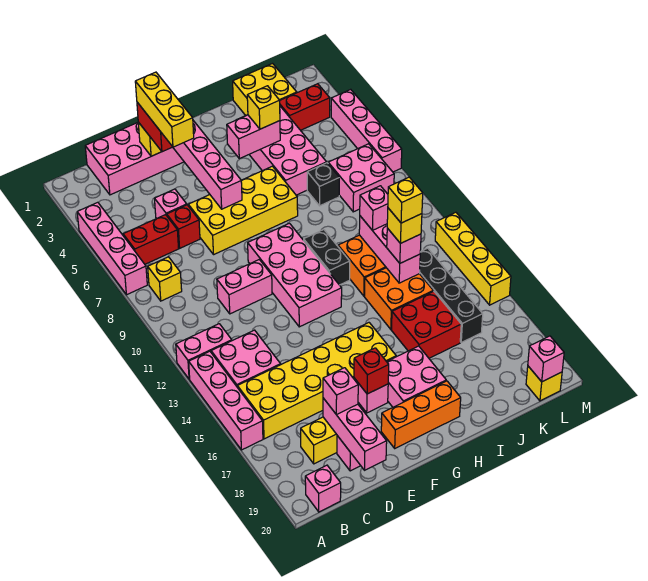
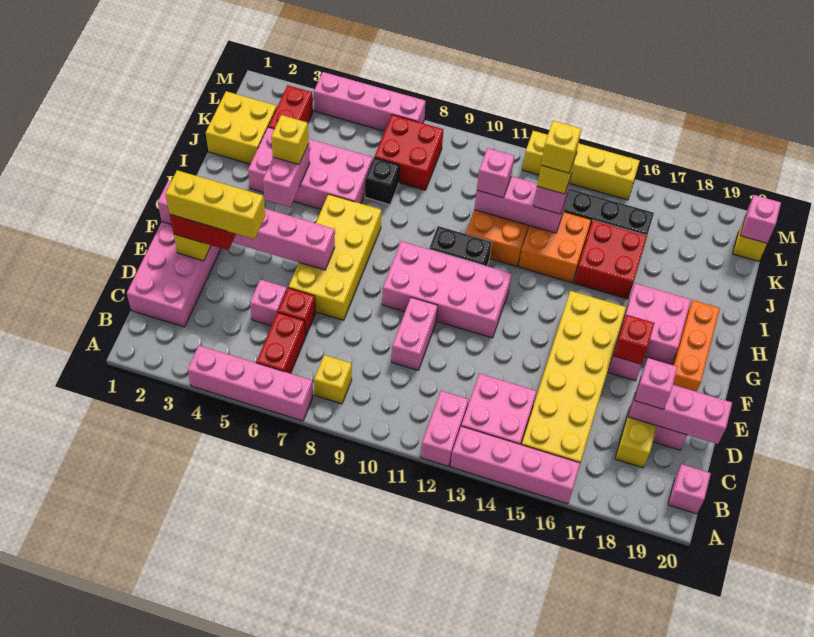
pink brick K7:L8 level 1 -> red brick K7:L8 level 1

